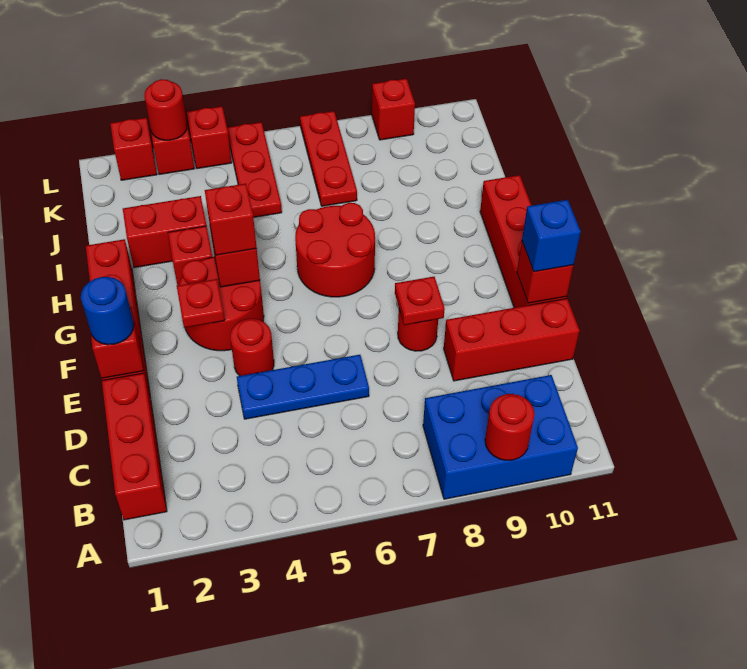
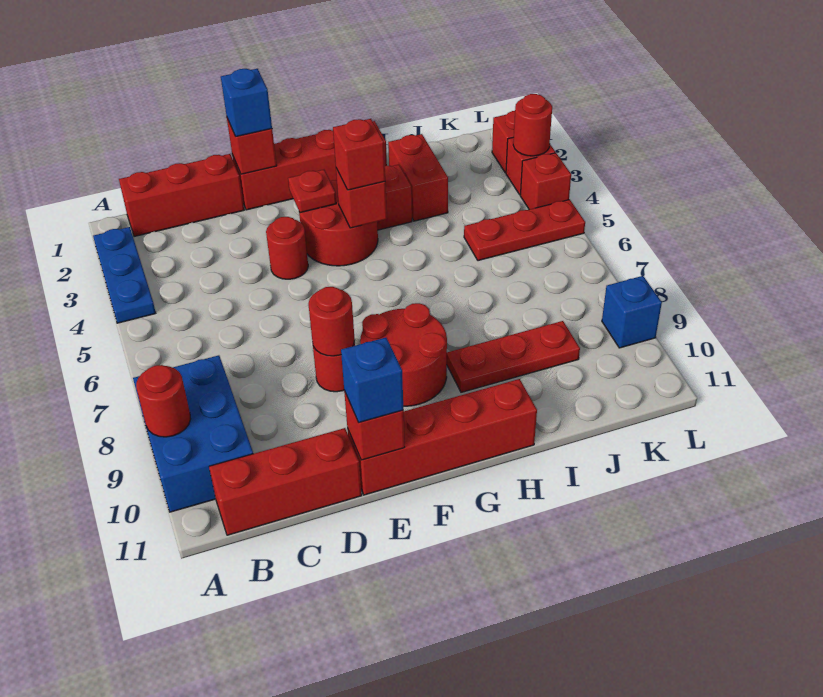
blue plate D4:D6 level 1 -> blue plate A2:A4 level 1
red brick D9:D11 level 1 -> red brick B11:D11 level 1
blue round brick E1 level 3 -> blue brick E1 level 3
red plate E8 level 2 -> red round brick E8 level 2
red round brick G6:H7 level 1 -> red round brick F8:G9 level 1
red plate J7:L7 level 1 -> red plate H9:J9 level 1
red brick L9 level 1 -> blue brick L9 level 1

